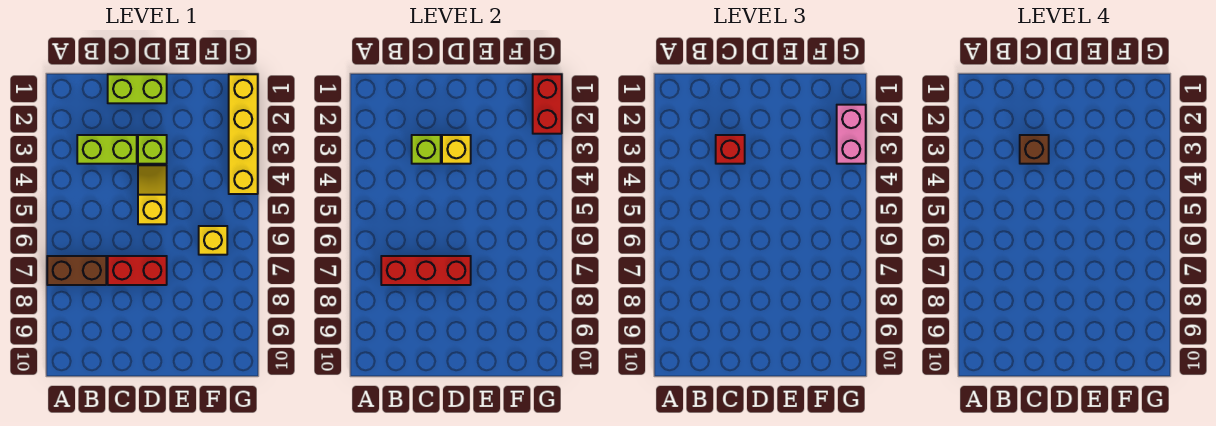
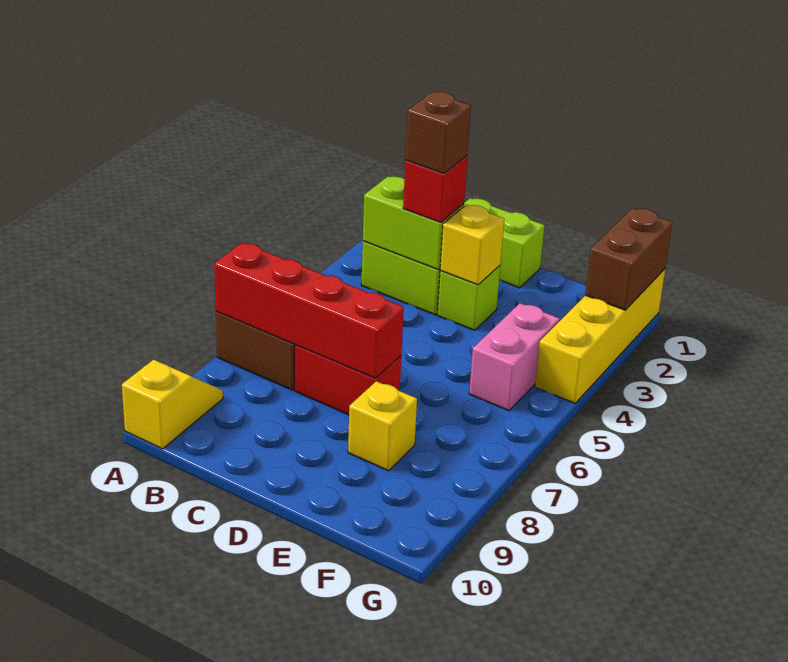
red brick B7:D7 level 2 -> red brick A7:D7 level 2
lime brick C3 level 2 -> lime brick B3:C3 level 2
yellow slope D4:D5 level 1 top 5 -> yellow slope A9:A10 level 1 top 10
yellow brick F6 level 1 -> yellow brick E8 level 1
red brick G1:G2 level 2 -> brown brick G1:G2 level 2
pink brick G2:G3 level 3 -> pink brick F4:F5 level 1

